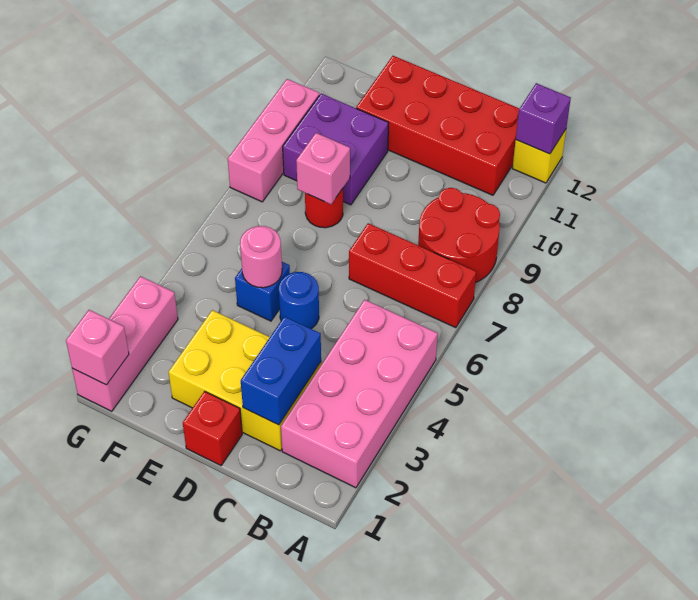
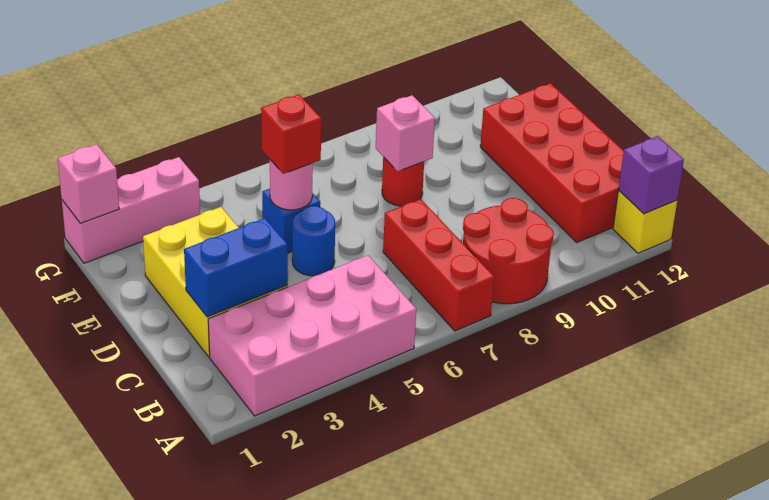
red brick D1 level 1 -> red brick E5 level 3
purple brick E9:F10 level 1 -> none
pink brick G8:G10 level 1 -> none

